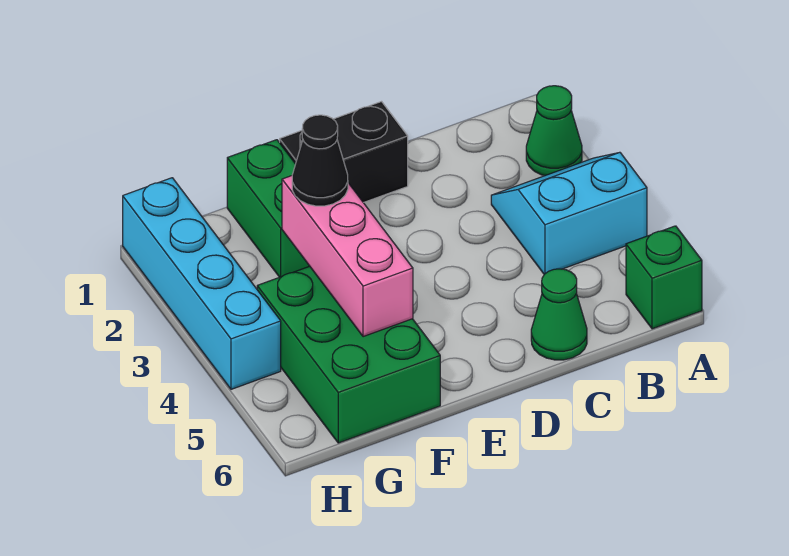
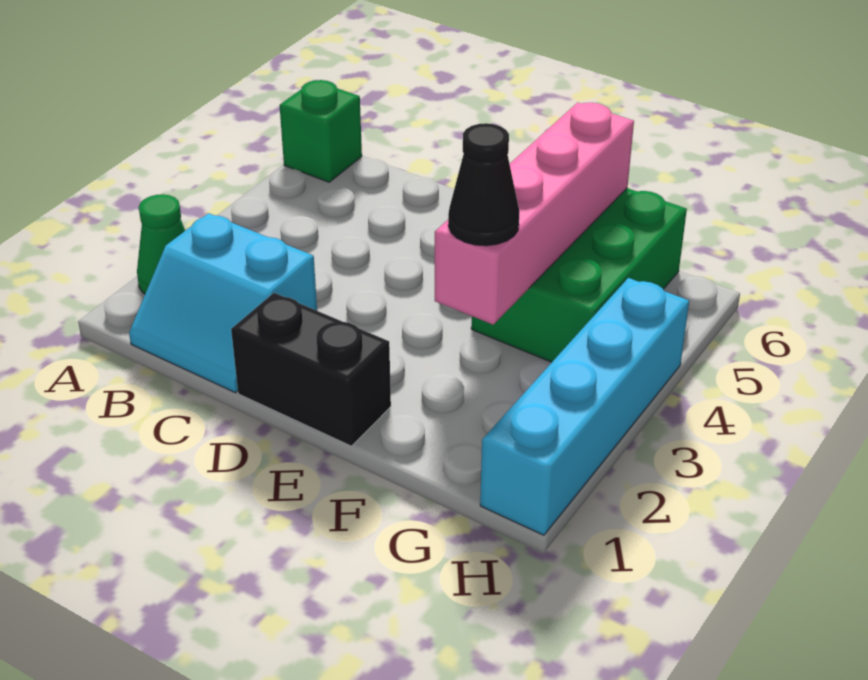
cyan slope A3:B4 level 1 top 4 -> cyan slope B1:C2 level 1 top 2
green cone C6 level 1 -> none
green brick F1:F2 level 1 -> none
pink brick F3:F5 level 2 -> pink brick F3:F6 level 2

